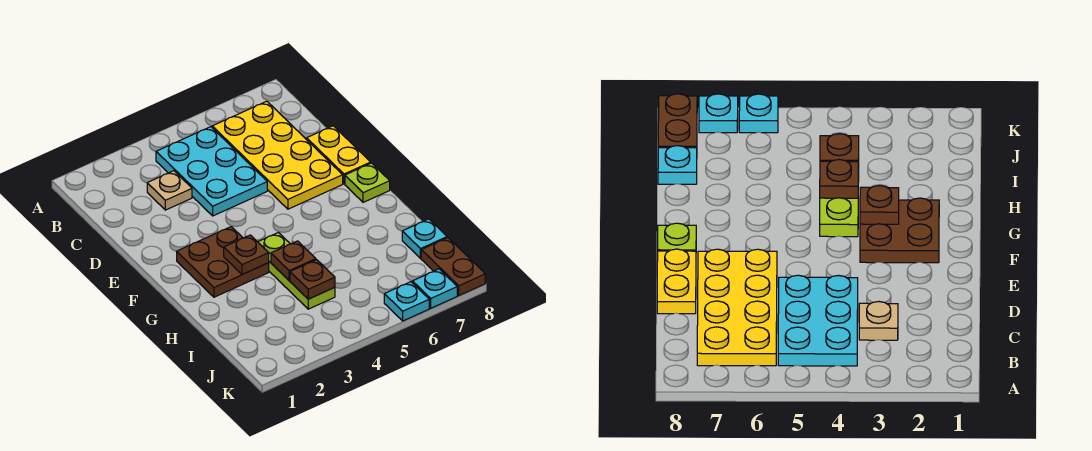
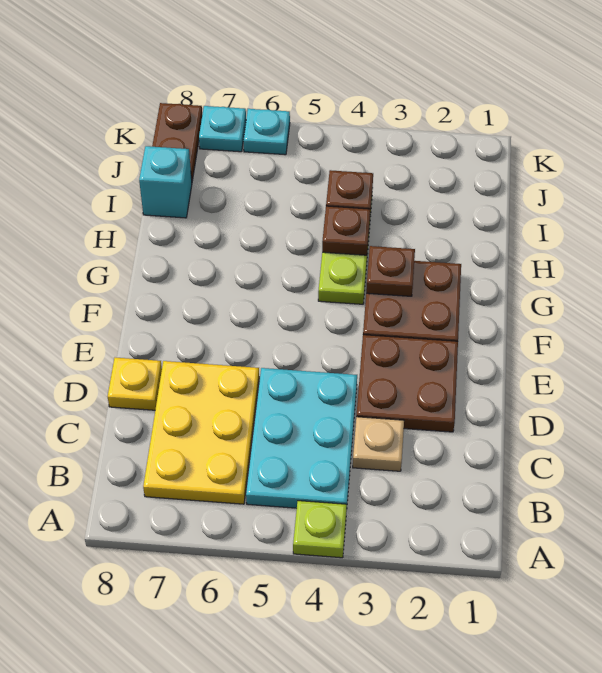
yellow plate B6:E7 level 1 -> yellow plate B6:D7 level 1
none -> brown plate D2:E3 level 1
yellow plate D8:E8 level 1 -> yellow plate D8 level 1
lime plate F8 level 1 -> lime plate A4 level 1
cyan plate I8 level 1 -> cyan brick I8 level 1

